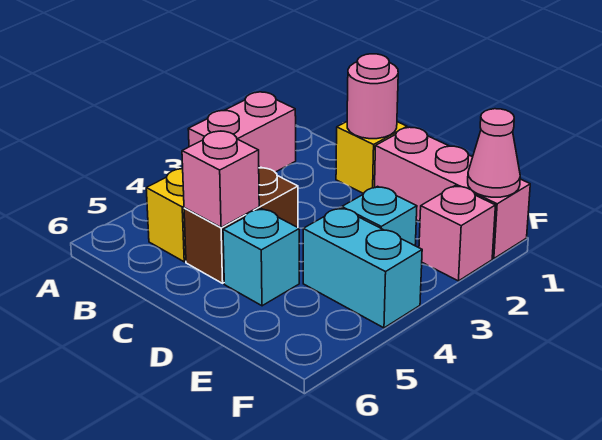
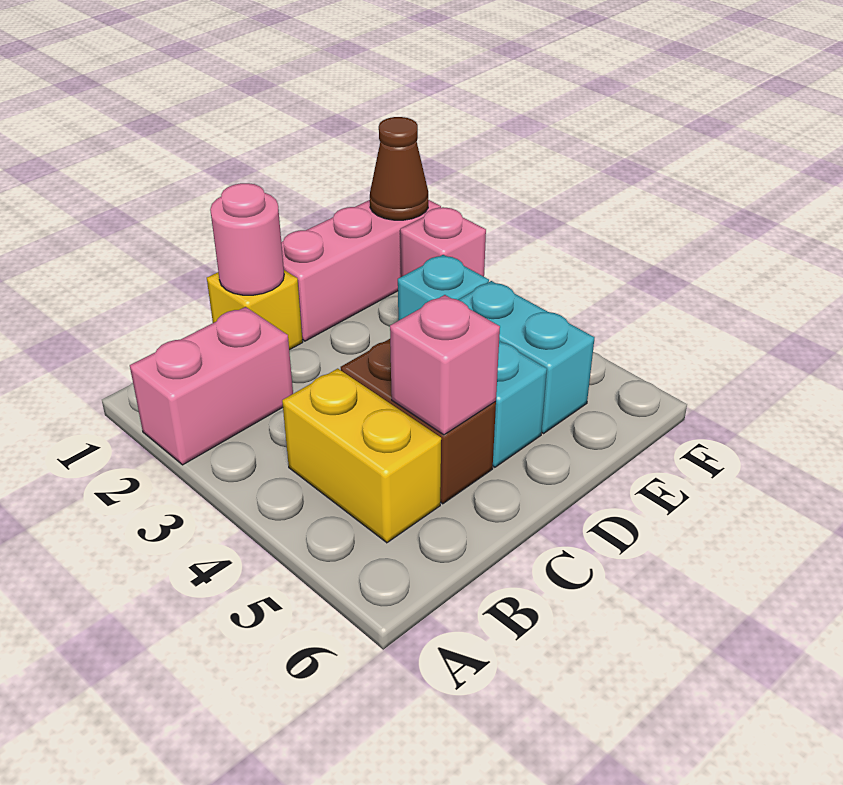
pink brick A2:A3 level 1 -> pink brick A2:B2 level 1
cyan brick E4:F4 level 1 -> cyan brick E4:E5 level 1
pink cone F1 level 2 -> brown cone F1 level 2

